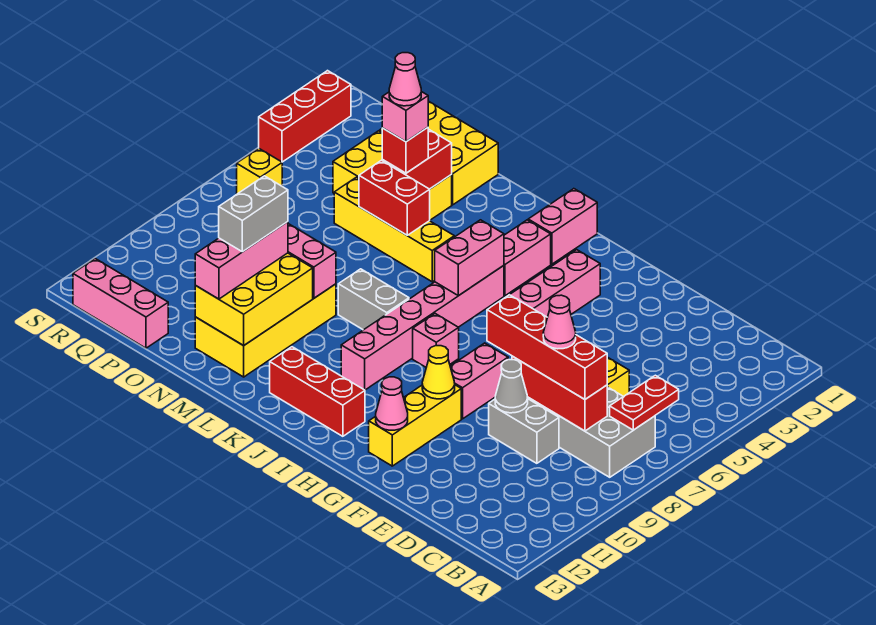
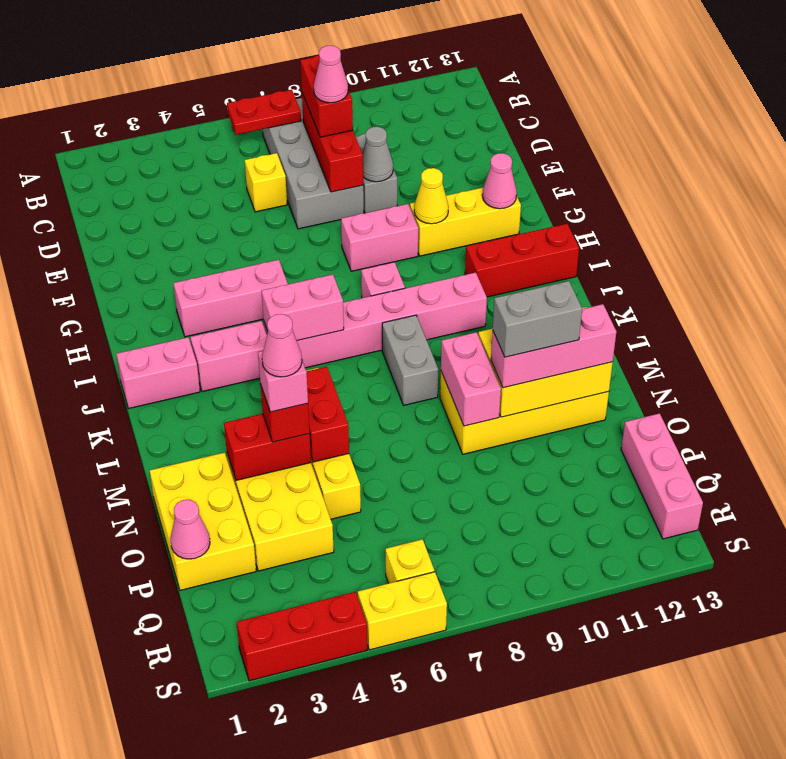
red brick C8:F8 level 3 -> red brick C8:D8 level 3
red brick I12:K12 level 1 -> red brick I11:I13 level 1
none -> pink cone P1 level 2
none -> yellow brick S5:S6 level 1

